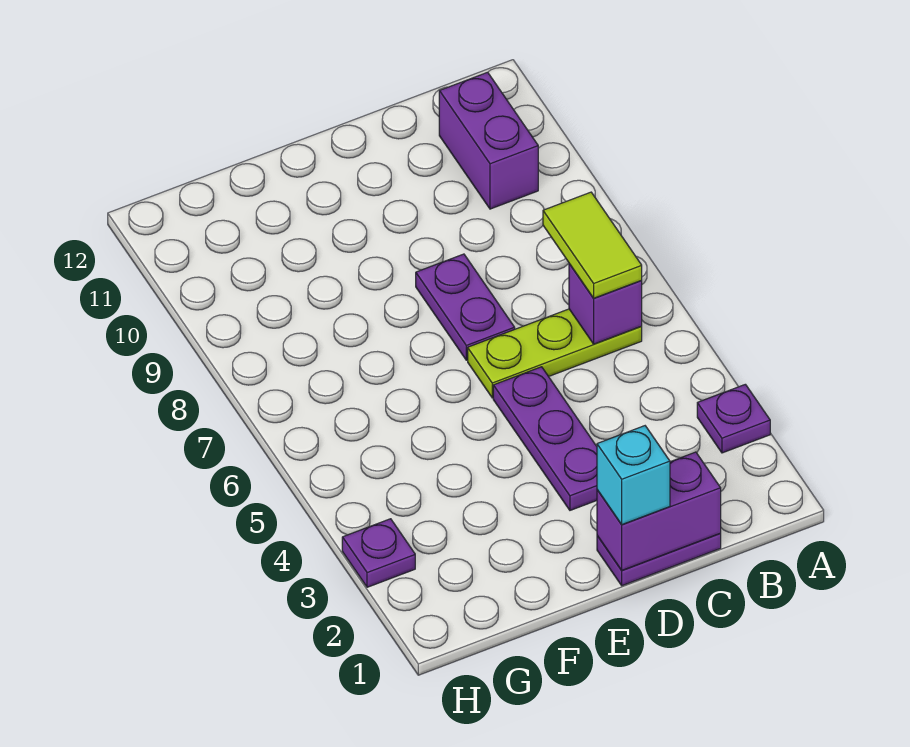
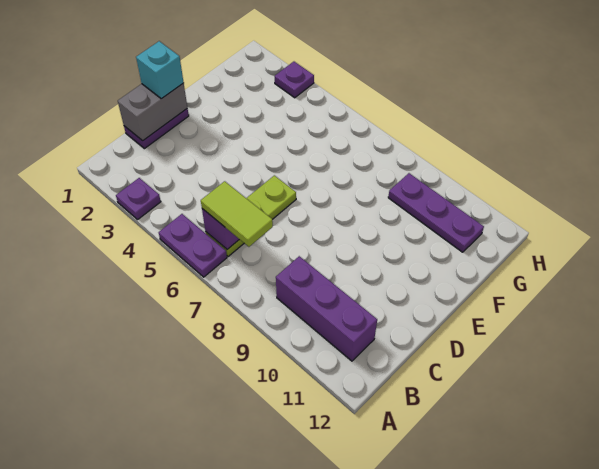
purple brick B10:B11 level 1 -> purple brick B9:B11 level 1
purple brick C1:D1 level 2 -> grey brick C1:D1 level 2
purple plate D3:D5 level 1 -> purple plate G9:G11 level 1
purple plate D7:D8 level 1 -> purple plate A5:A6 level 1

